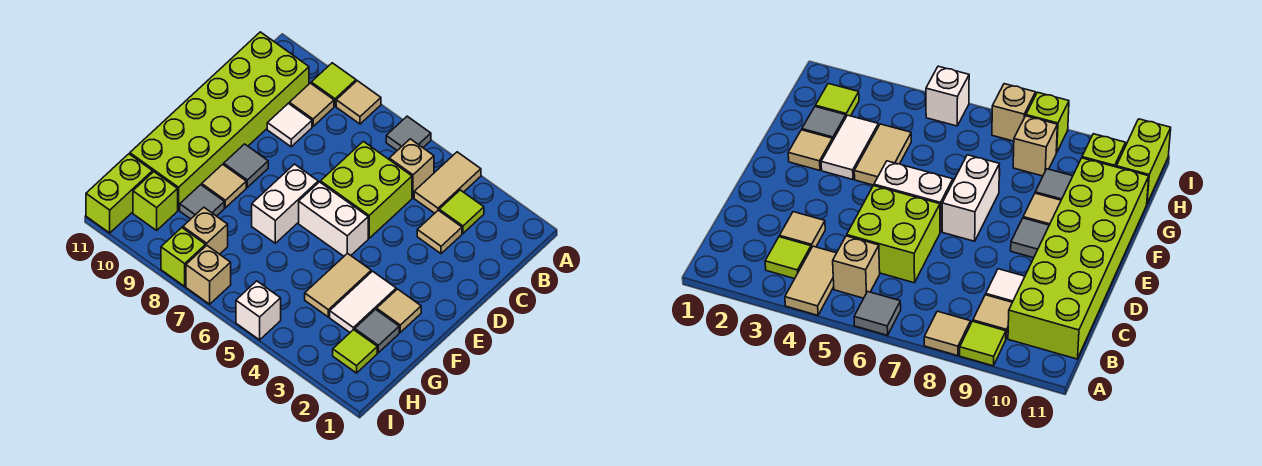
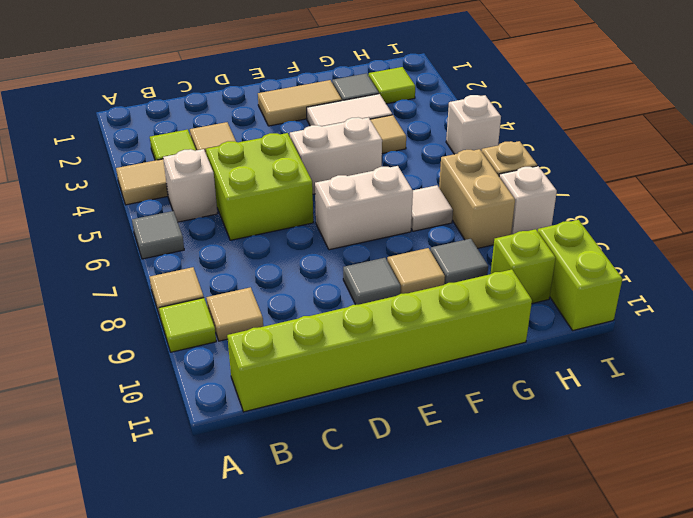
tan brick B5 level 1 -> white brick B5 level 1
lime brick B10:G11 level 1 -> lime brick B11:G11 level 1
white tile C9 level 1 -> white tile G7 level 1
white brick E5:E6 level 1 -> white brick E5:F5 level 1
tan tile F2 level 1 -> tan tile E2:F2 level 1
tan brick H8 level 1 -> tan brick H7:H8 level 1
lime brick H11:I11 level 1 -> lime brick I10:I11 level 1
lime brick I8 level 1 -> white brick I8 level 1

